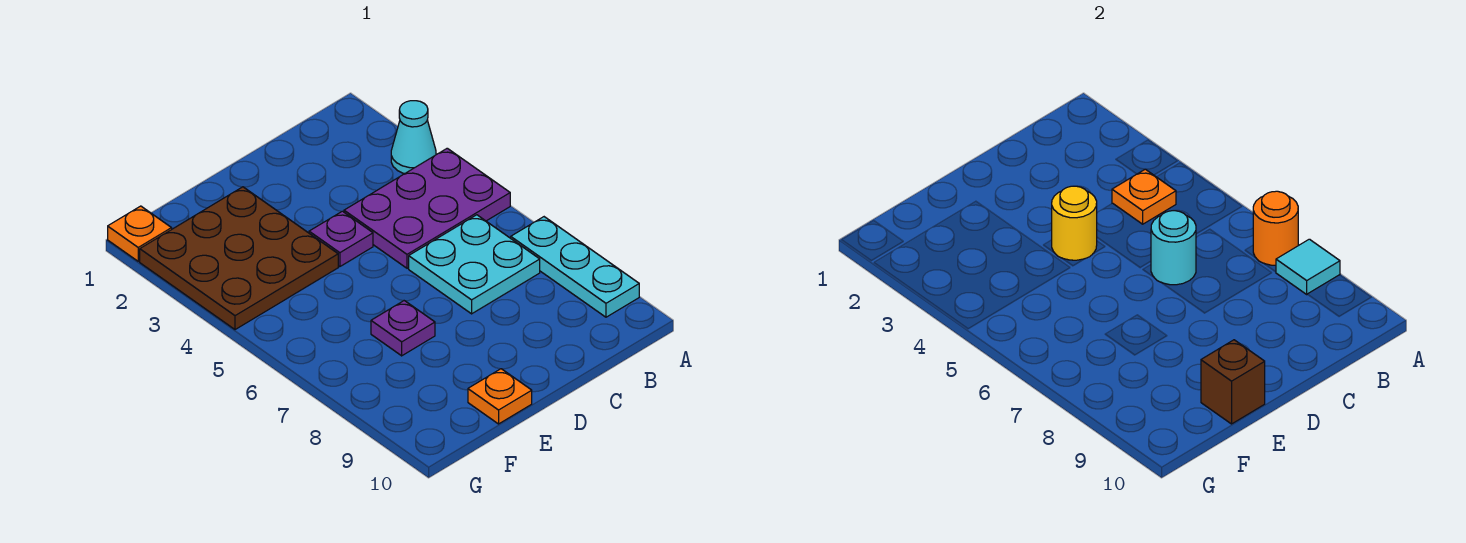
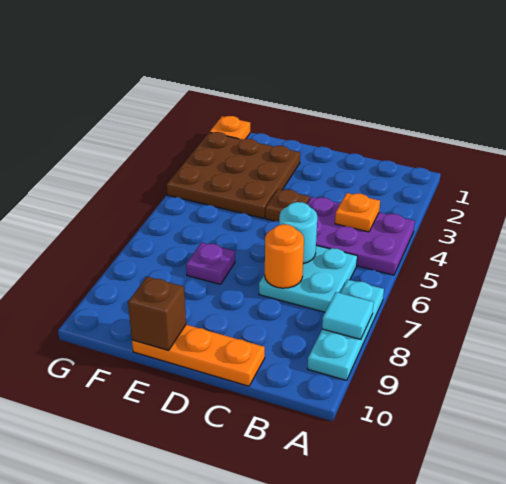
cyan cone A3 level 1 -> none
orange round brick A7 level 2 -> orange round brick C7 level 2
purple plate D4 level 1 -> brown plate D4 level 1
yellow round brick D4 level 2 -> none
orange plate E10 level 1 -> orange plate C10:E10 level 1

